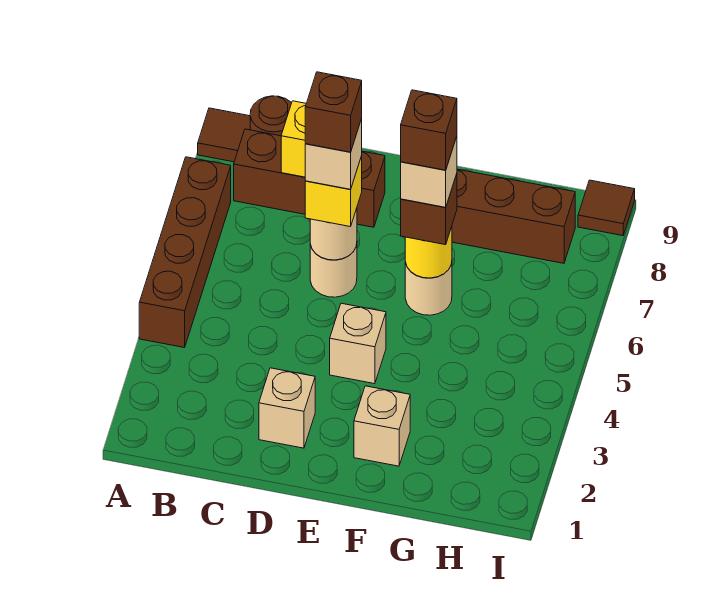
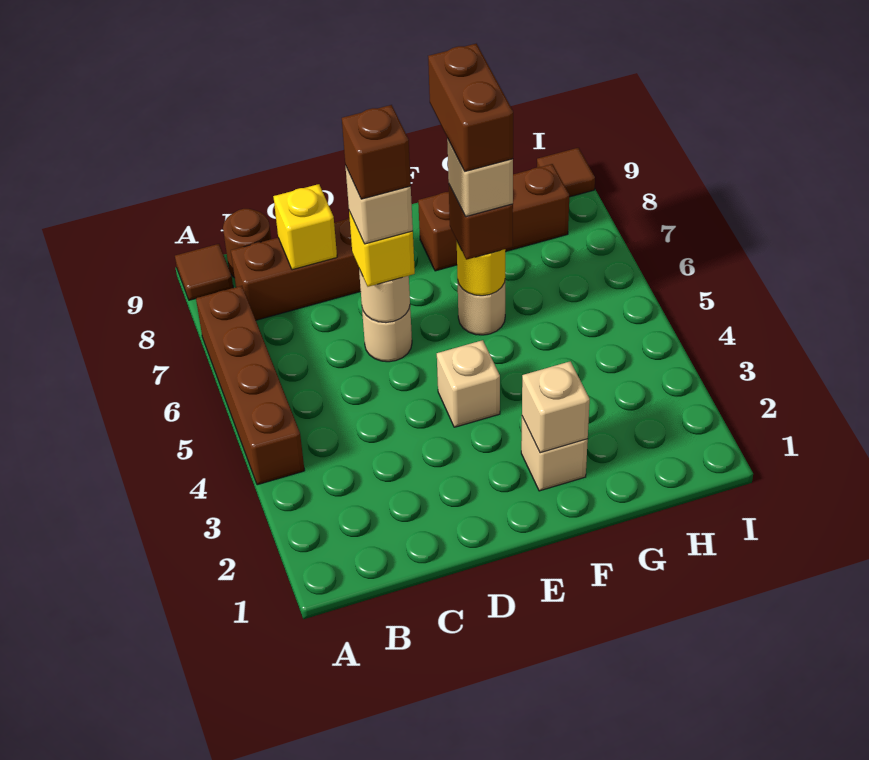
tan brick D2 level 1 -> tan brick F2 level 2
brown brick F6 level 5 -> brown brick F6:F7 level 5

